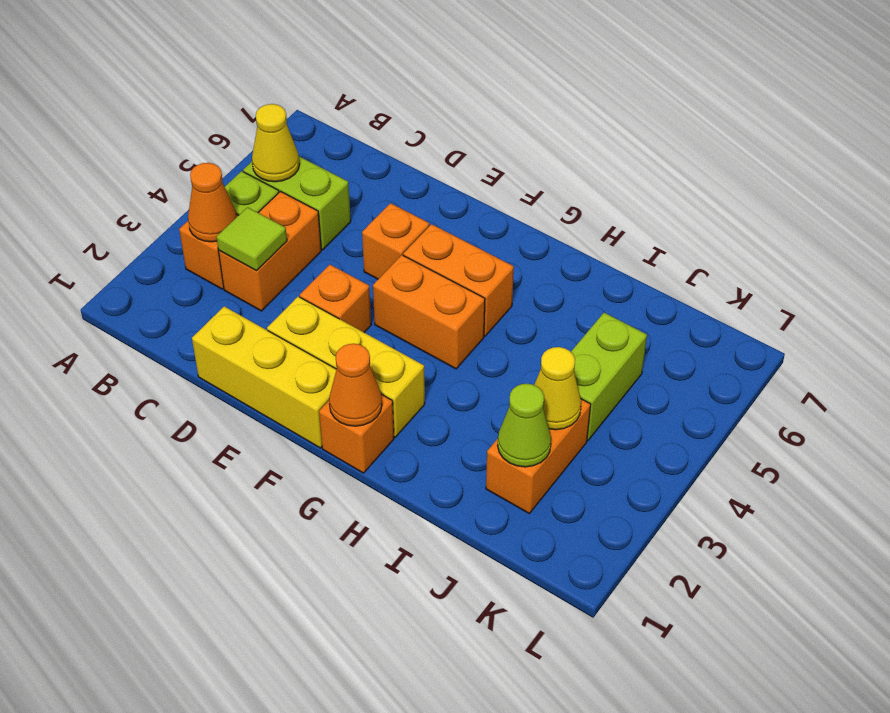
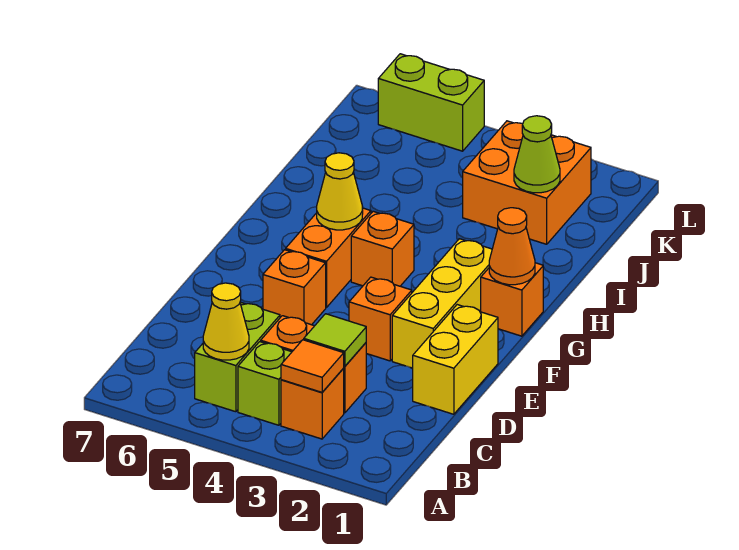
orange cone B3 level 2 -> orange tile B3 level 2
yellow brick D1:F1 level 1 -> yellow brick D1:E1 level 1
orange brick F4:G4 level 1 -> orange brick G4 level 1
orange brick J2:J3 level 1 -> orange brick J2:K3 level 1
yellow cone J3 level 2 -> yellow cone G5 level 2
lime brick J4:J5 level 1 -> lime brick L5:L6 level 1

